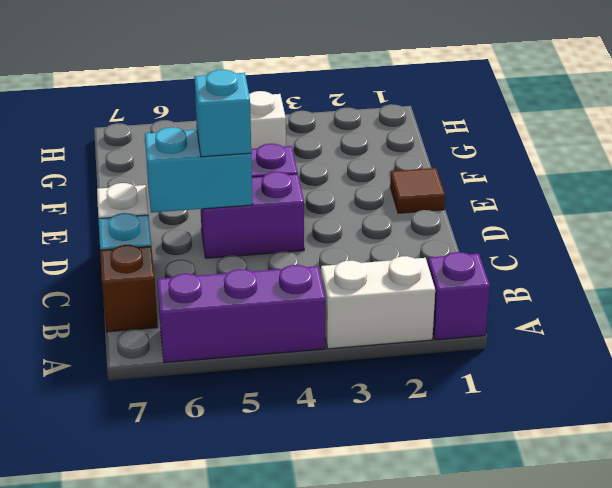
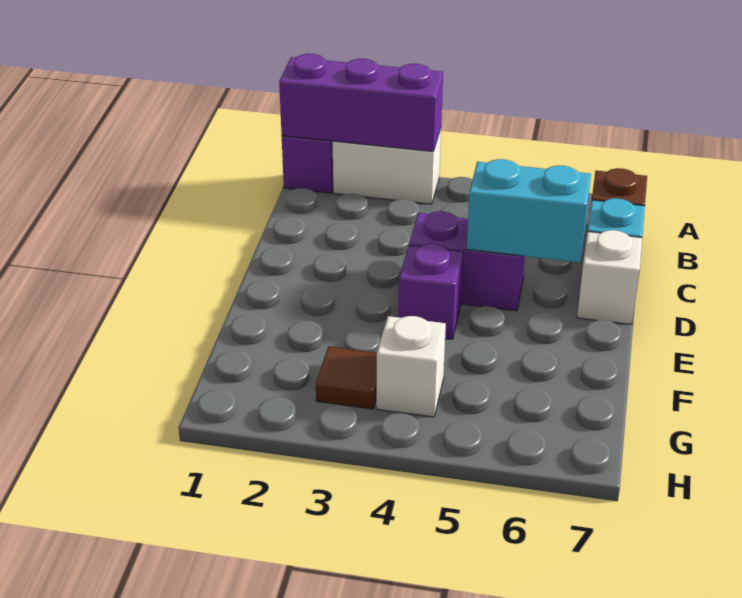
purple brick A4:A6 level 1 -> purple brick A1:A3 level 2
cyan brick D5 level 3 -> none
brown tile E1 level 1 -> brown tile G3 level 1

